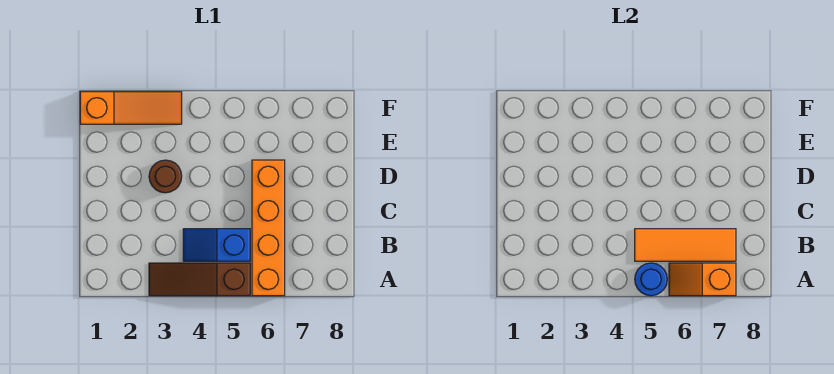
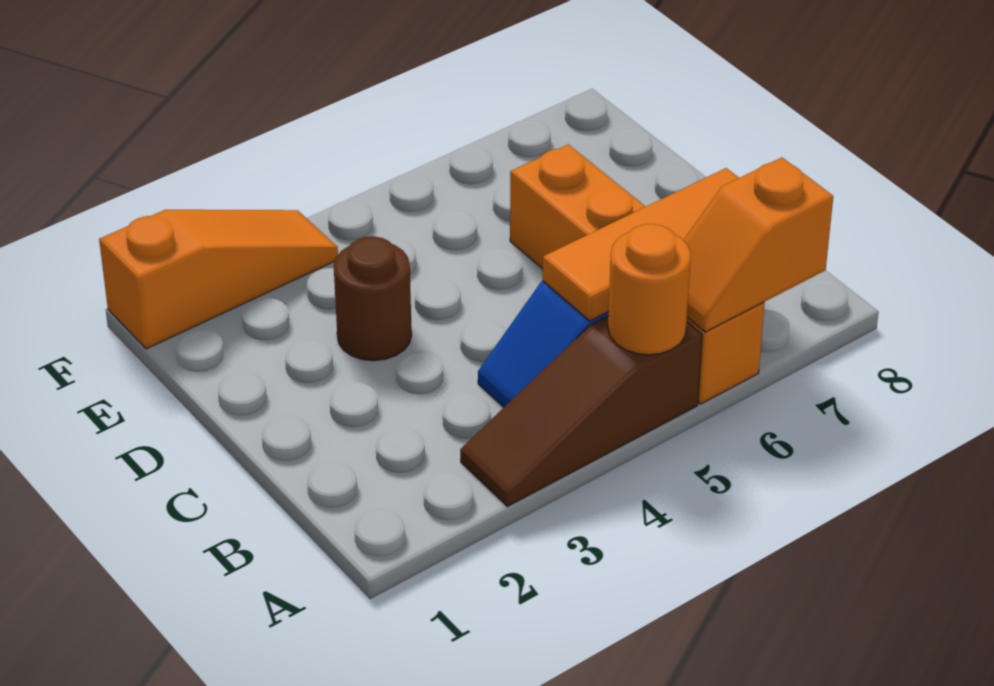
blue round brick A5 level 2 -> orange round brick A5 level 2

